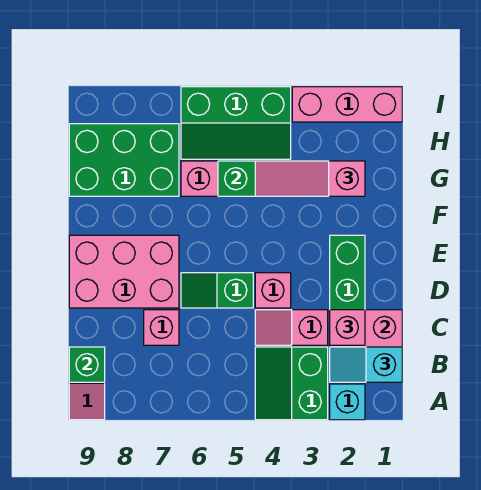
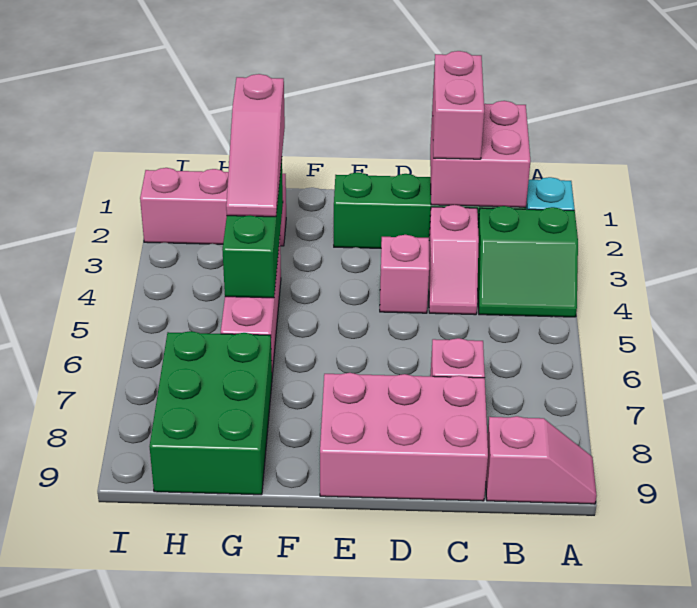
cyan slope B1:B2 level 3 top 1 -> none
green brick B9 level 2 -> none
pink brick C2 level 3 -> pink brick C1:C2 level 3
green slope D5:D6 level 1 top 5 -> none
pink brick D7:E9 level 1 -> pink brick C8:E9 level 1
green slope H4:I6 level 1 top I -> none
pink brick I1:I3 level 1 -> pink brick G2:I2 level 1

